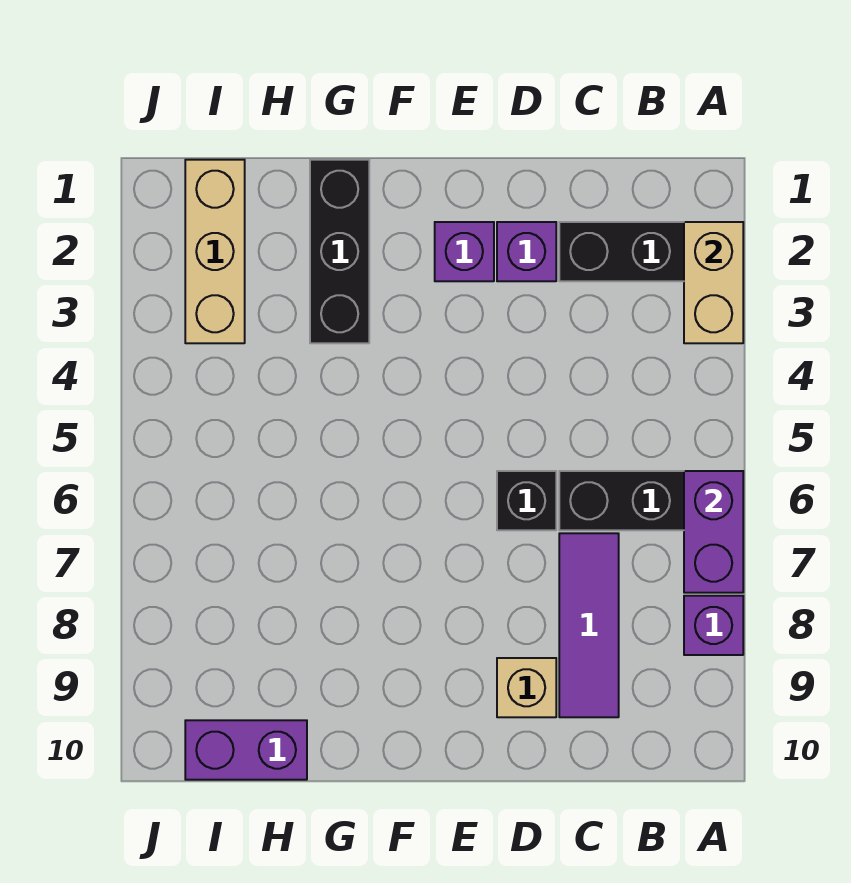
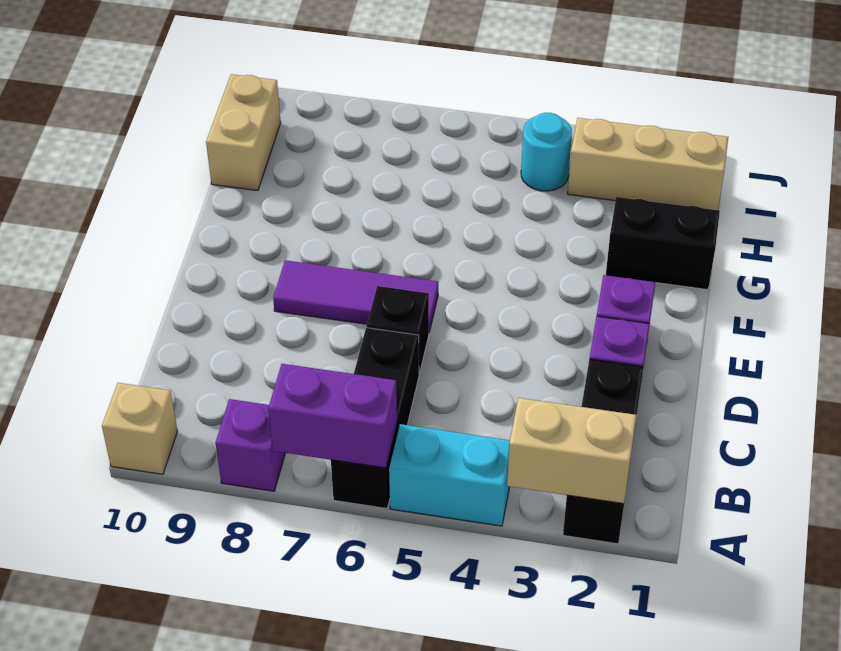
none -> cyan brick A4:A5 level 1
purple tile C7:C9 level 1 -> purple tile E6:E8 level 1
tan brick D9 level 1 -> tan brick A10 level 1
black brick G1:G3 level 1 -> black brick G1:G2 level 1
purple brick H10:I10 level 1 -> tan brick H10:I10 level 1
none -> cyan round brick I4 level 1

